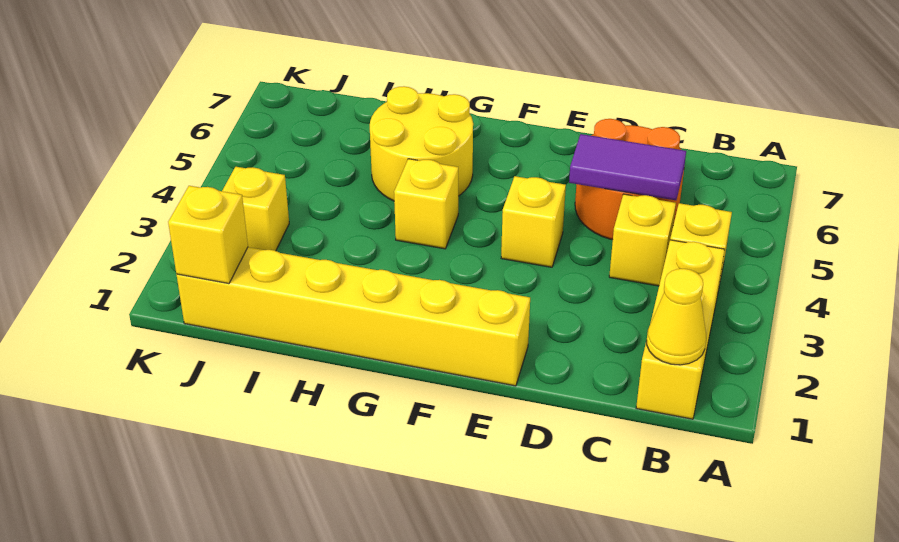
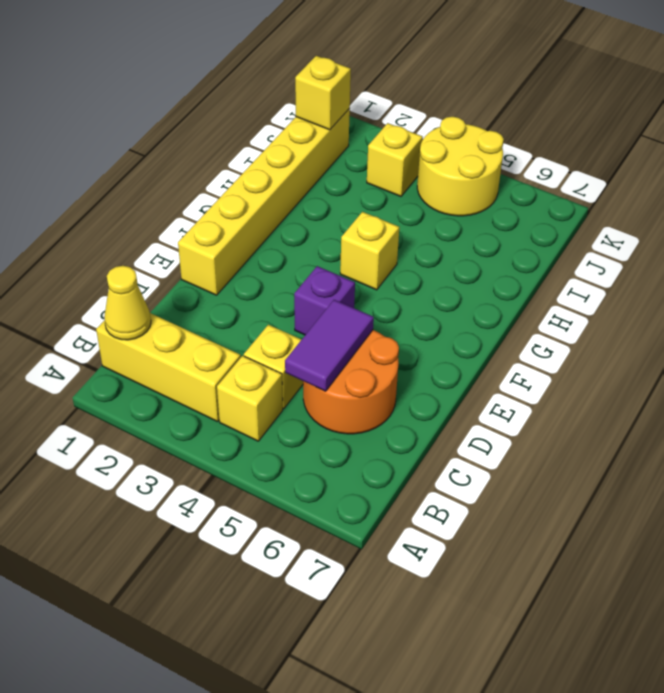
yellow brick E4 level 1 -> purple brick E4 level 1
yellow round brick G5:H6 level 1 -> yellow round brick J4:K5 level 1

